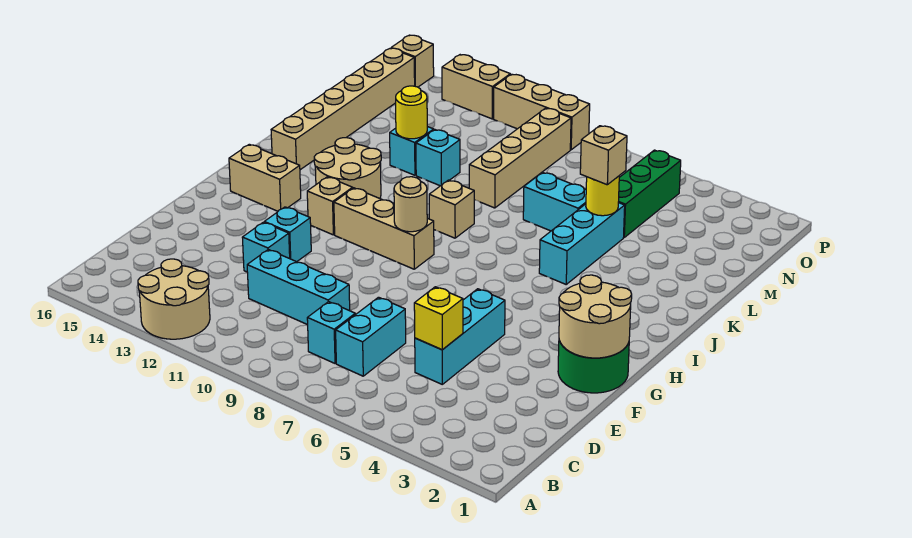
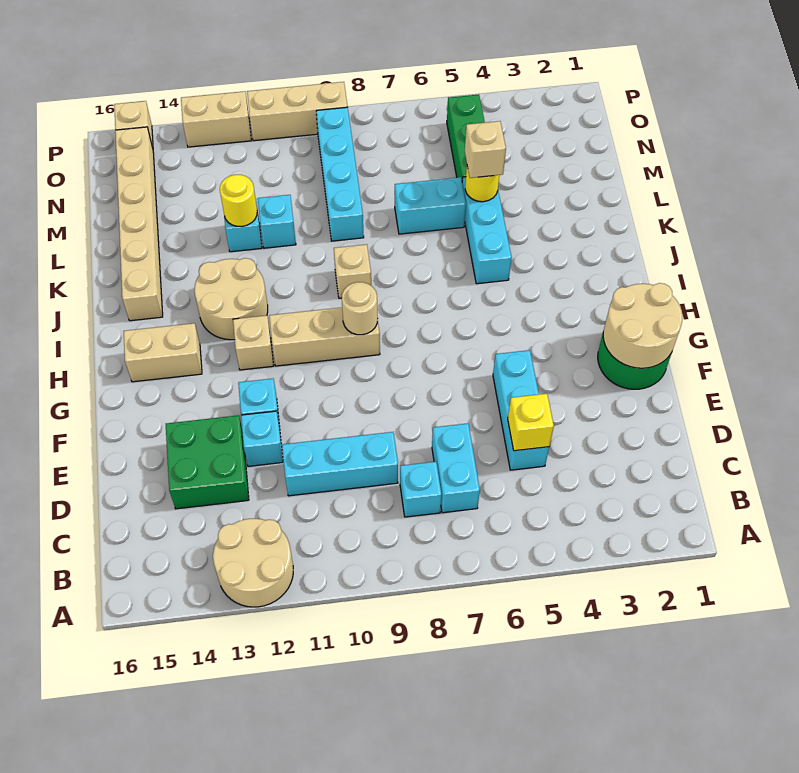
none -> green brick D13:E14 level 1
tan brick L9:O9 level 1 -> cyan brick L9:O9 level 1

